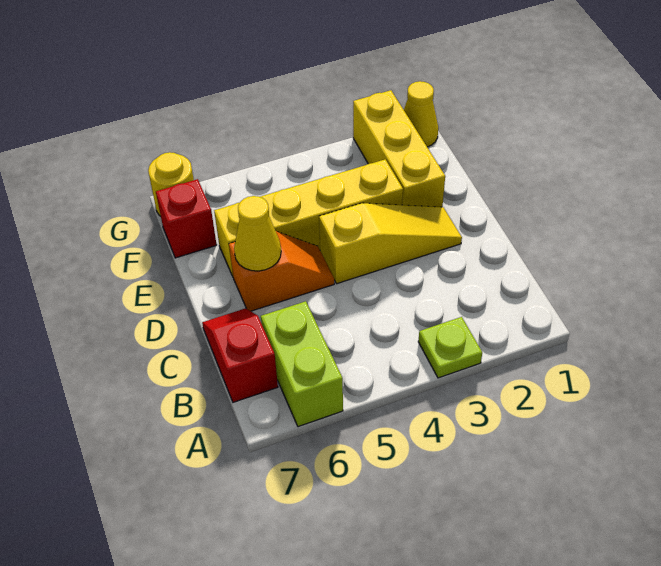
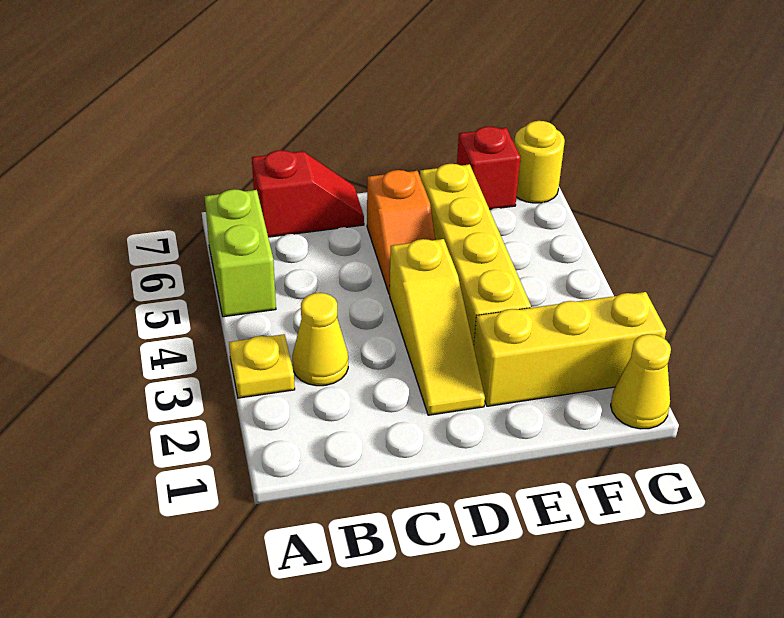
lime plate A3 level 1 -> yellow plate A3 level 1
lime brick A6:B6 level 1 -> lime brick A5:A6 level 1
yellow cone D6 level 2 -> yellow cone B3 level 1

